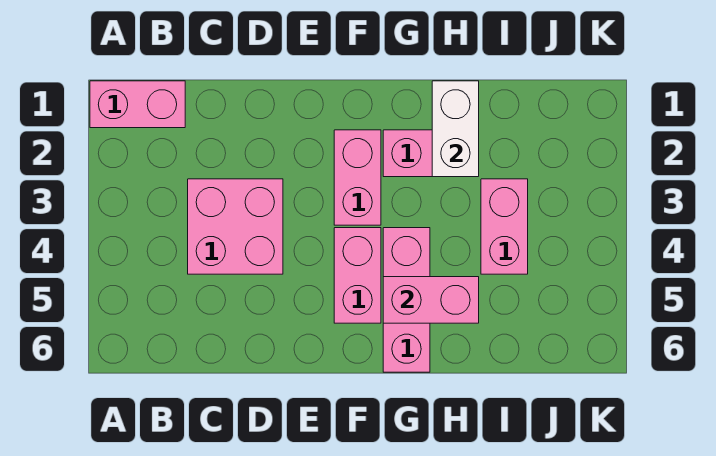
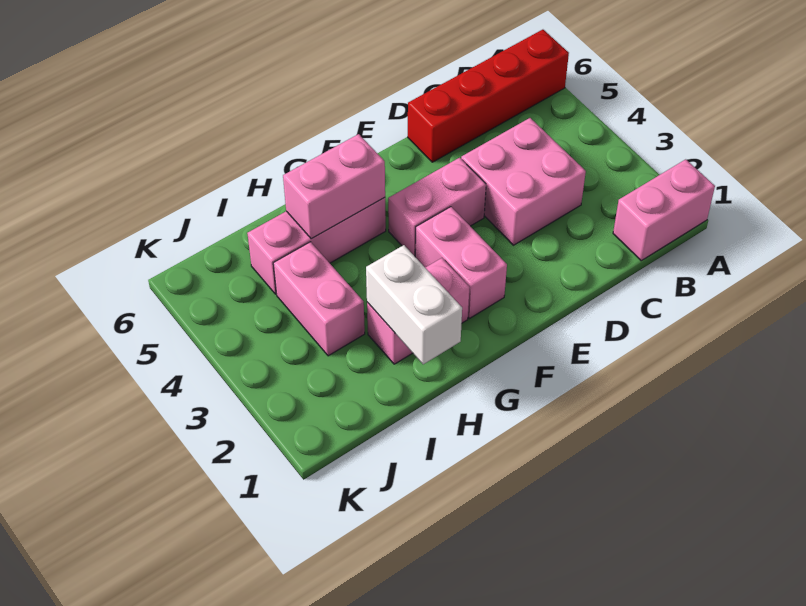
none -> red brick A6:D6 level 1
pink brick F4:F5 level 1 -> pink brick E4:F4 level 1
pink brick G4:G6 level 1 -> pink brick G5:I5 level 1

